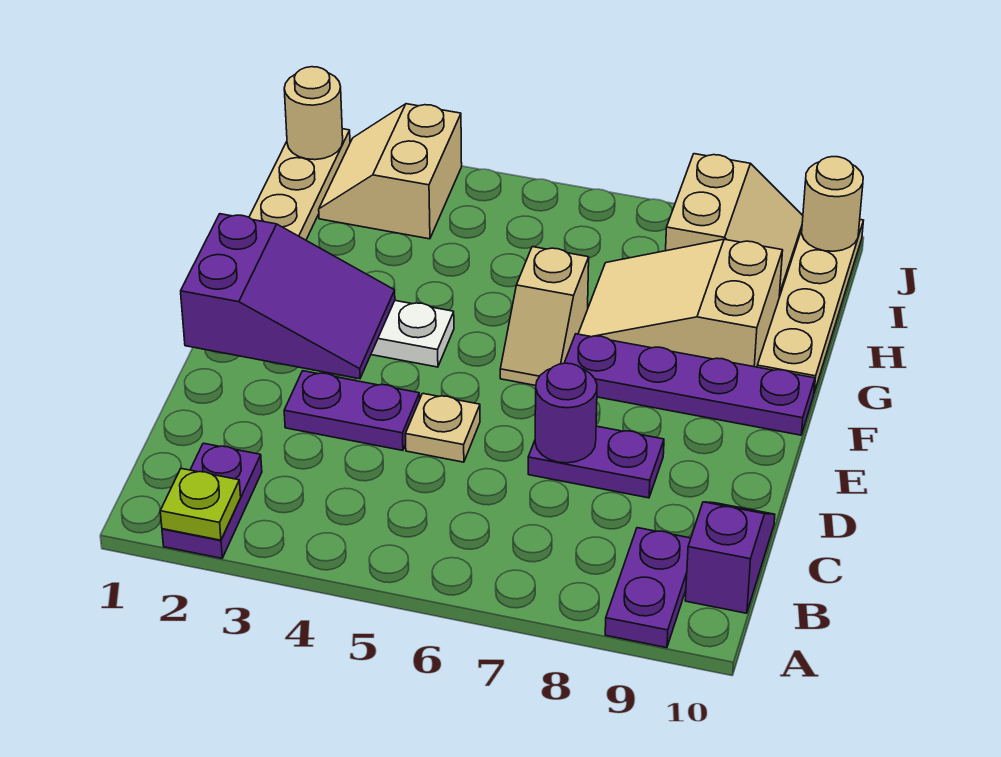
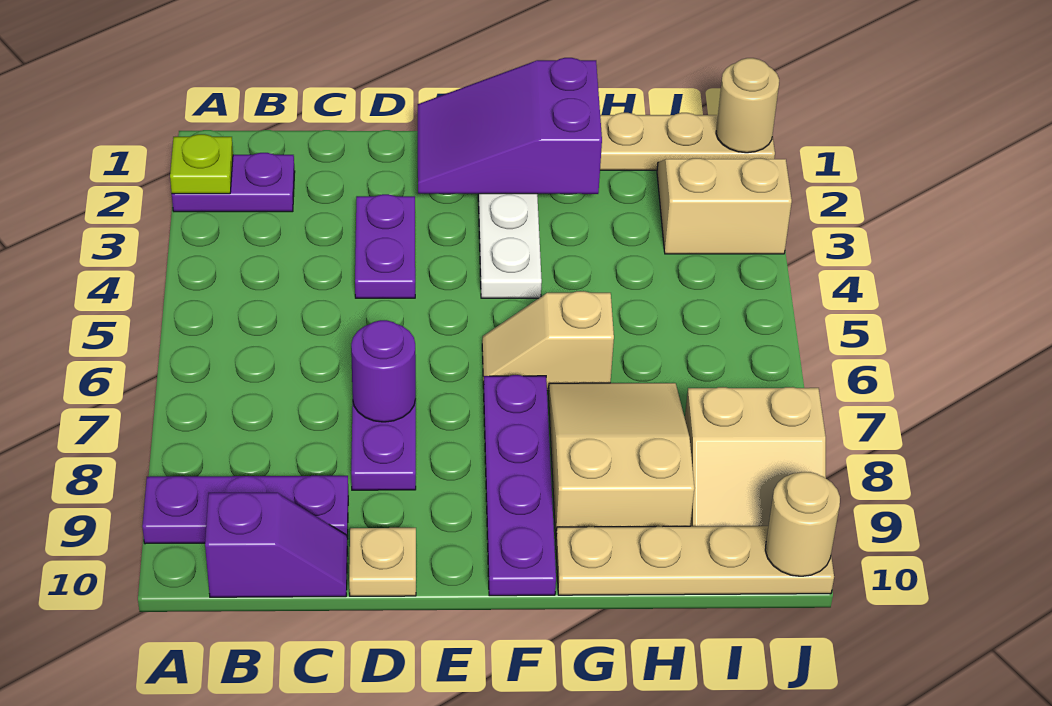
purple plate A9:B9 level 1 -> purple plate A9:C9 level 1
tan plate D5 level 1 -> tan plate D10 level 1
purple slope E1:F3 level 2 top 1 -> purple slope E1:G2 level 2 top G

